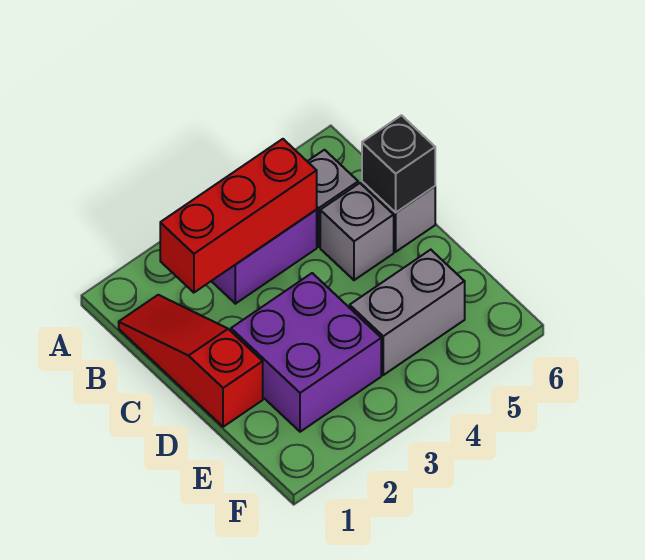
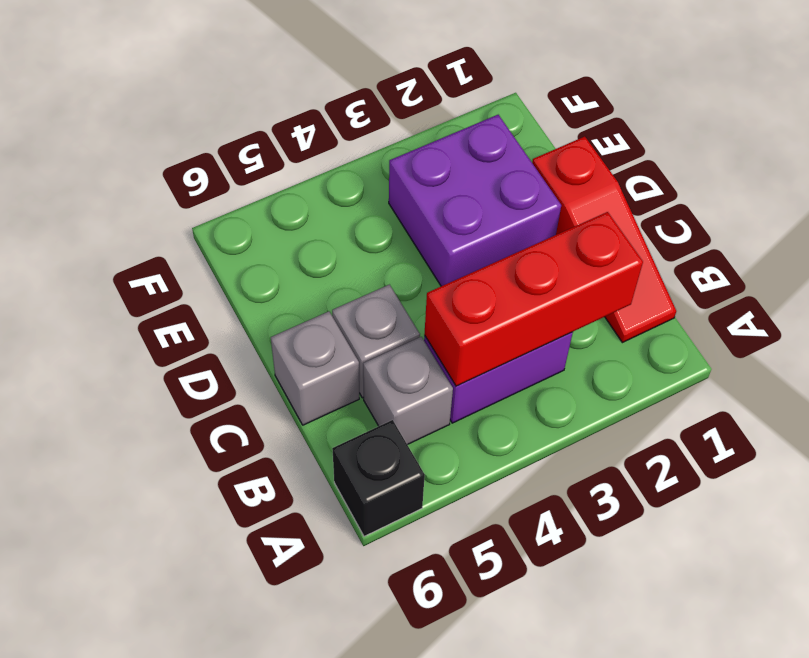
black brick C6 level 2 -> black brick A6 level 1
grey brick E4:E5 level 1 -> none

